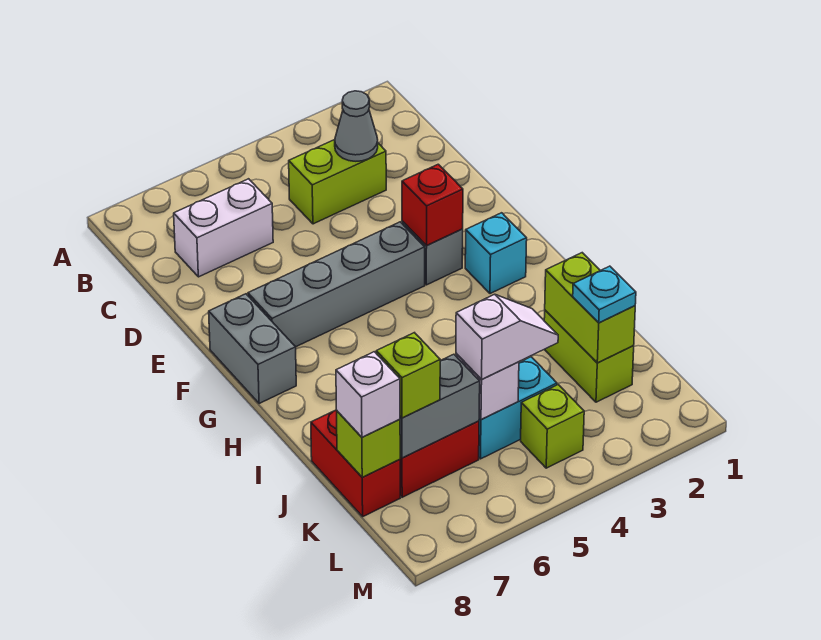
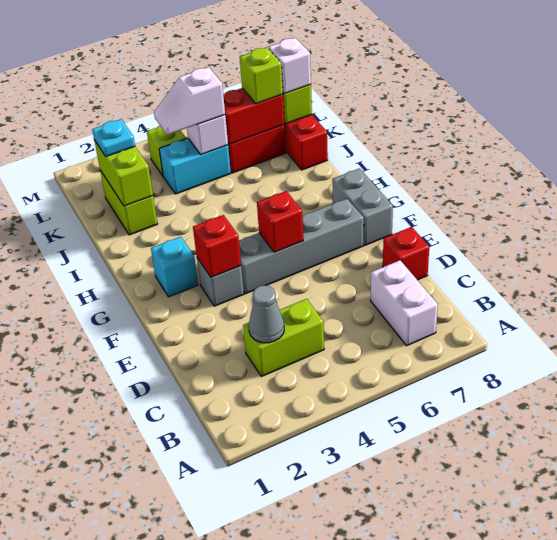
white brick C6:C7 level 1 -> white brick B7:C7 level 1
none -> red brick D8 level 1
none -> red brick F5 level 2
grey brick K6:K7 level 2 -> red brick K6:K7 level 2

